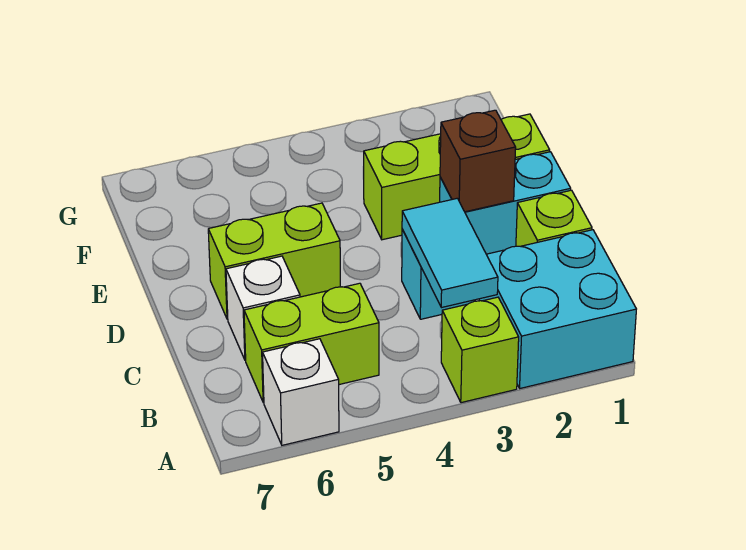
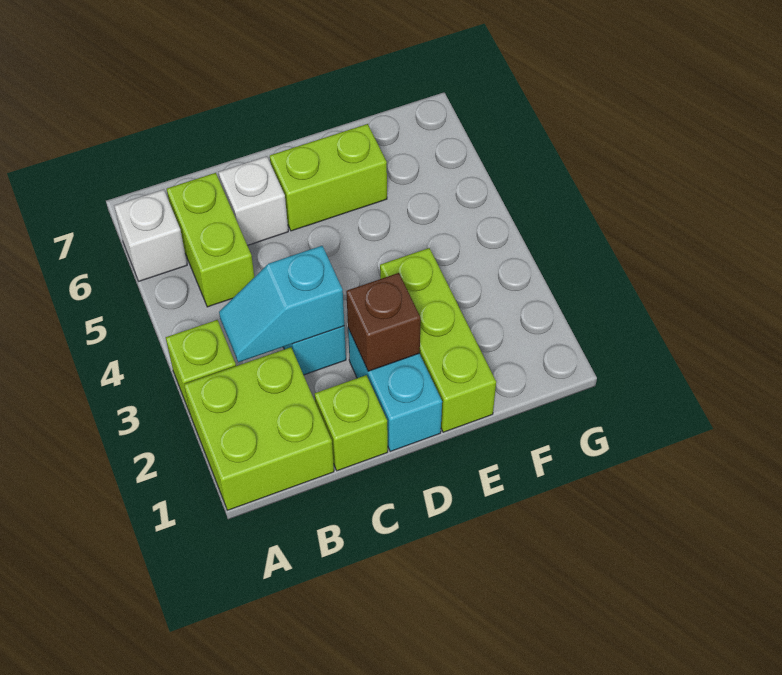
cyan brick A1:B2 level 1 -> lime brick A1:B2 level 1
cyan tile B3:C3 level 2 -> cyan slope B3:C3 level 2 top C
lime brick D5:D6 level 1 -> lime brick D6:E6 level 1

